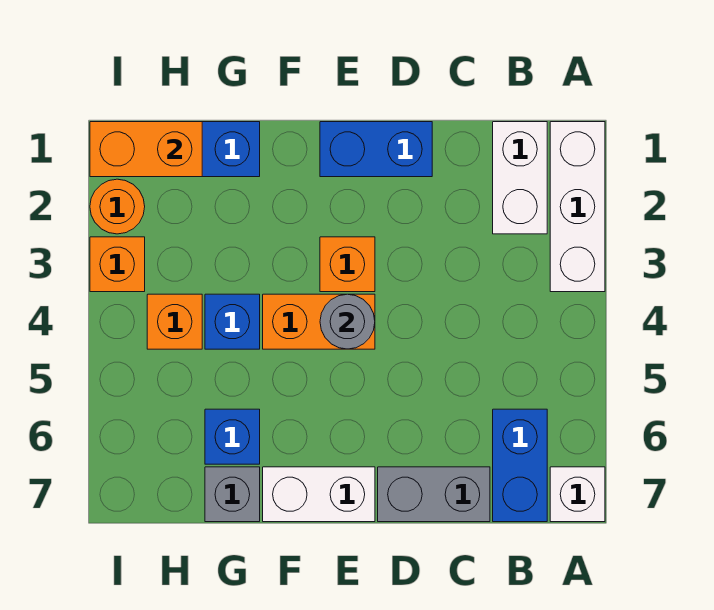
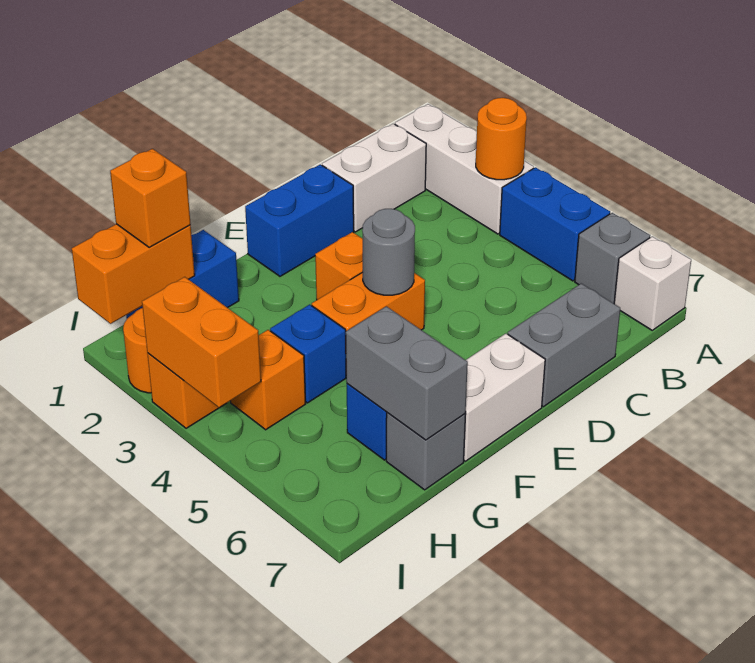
none -> orange round brick A3 level 2
none -> grey brick A6 level 1
white brick B1:B2 level 1 -> white brick B1:C1 level 1
blue brick B6:B7 level 1 -> blue brick A4:A5 level 1
none -> grey brick G6:G7 level 2
none -> orange brick H1 level 3
none -> orange brick I3:I4 level 2

